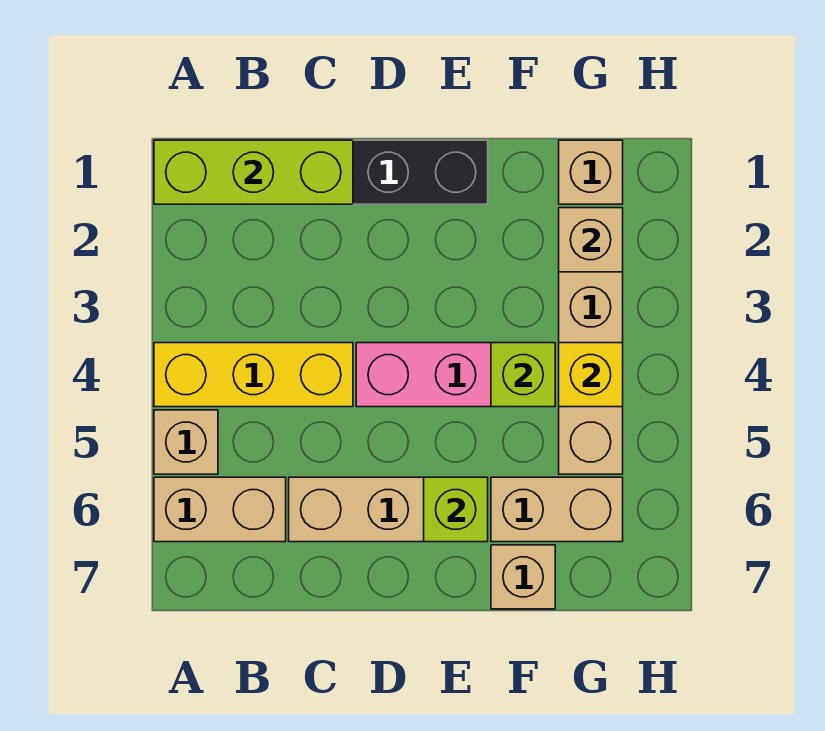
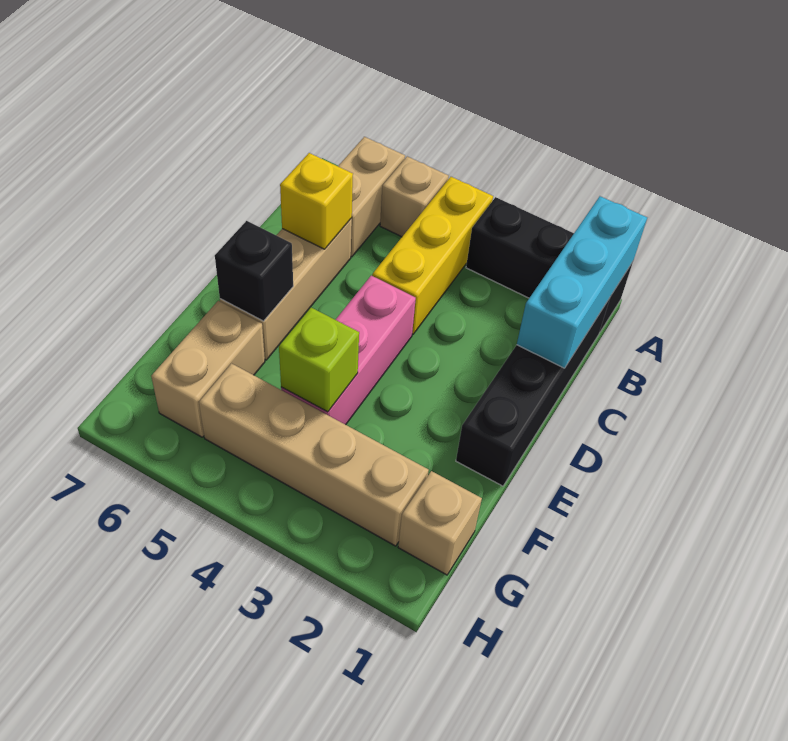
none -> black brick A1:A3 level 1
lime brick A1:C1 level 2 -> cyan brick A1:C1 level 2
lime brick E6 level 2 -> black brick E6 level 2
tan brick F7 level 1 -> none
tan brick G2 level 2 -> none
yellow brick G4 level 2 -> yellow brick C6 level 2

